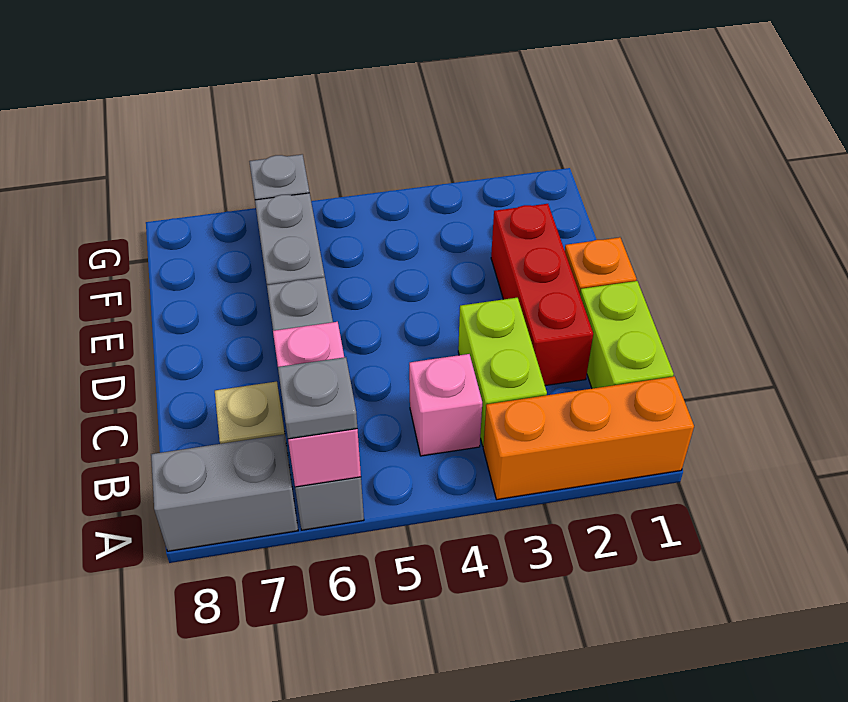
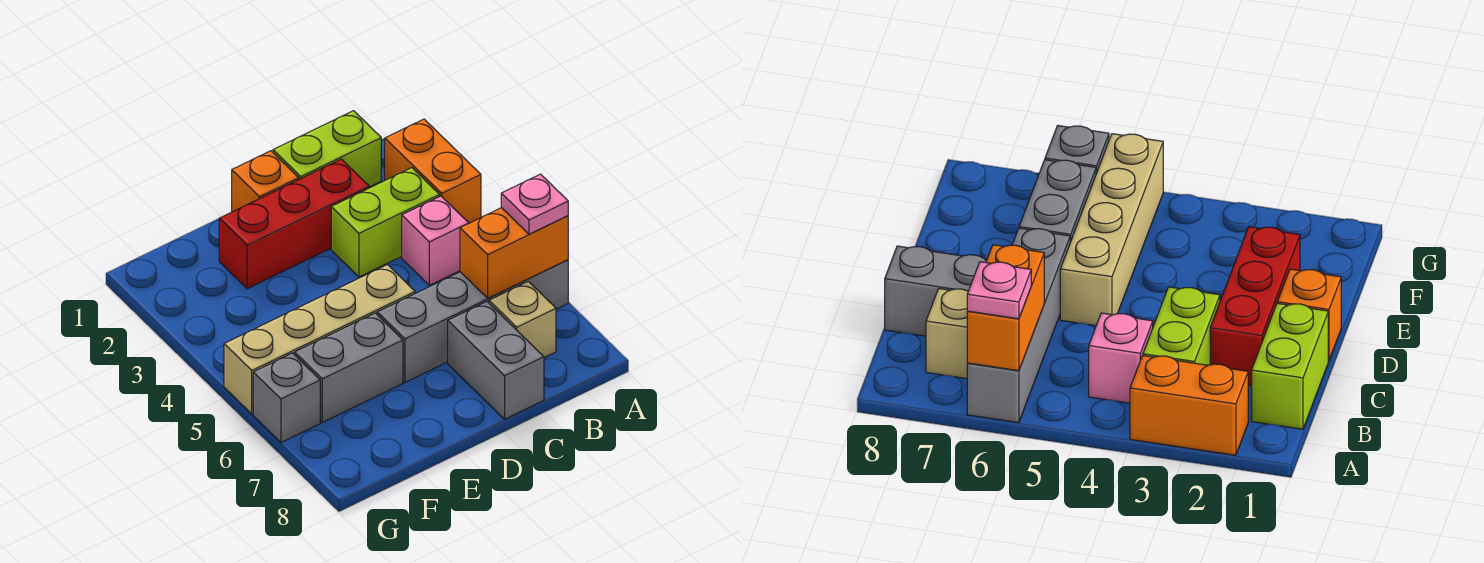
orange brick A1:A3 level 1 -> orange brick A2:A3 level 1
pink brick A6:B6 level 2 -> orange brick A6:B6 level 2
grey plate A6 level 3 -> pink plate A6 level 3
grey brick A7:A8 level 1 -> grey brick C7:C8 level 1
none -> tan brick D5:G5 level 1

